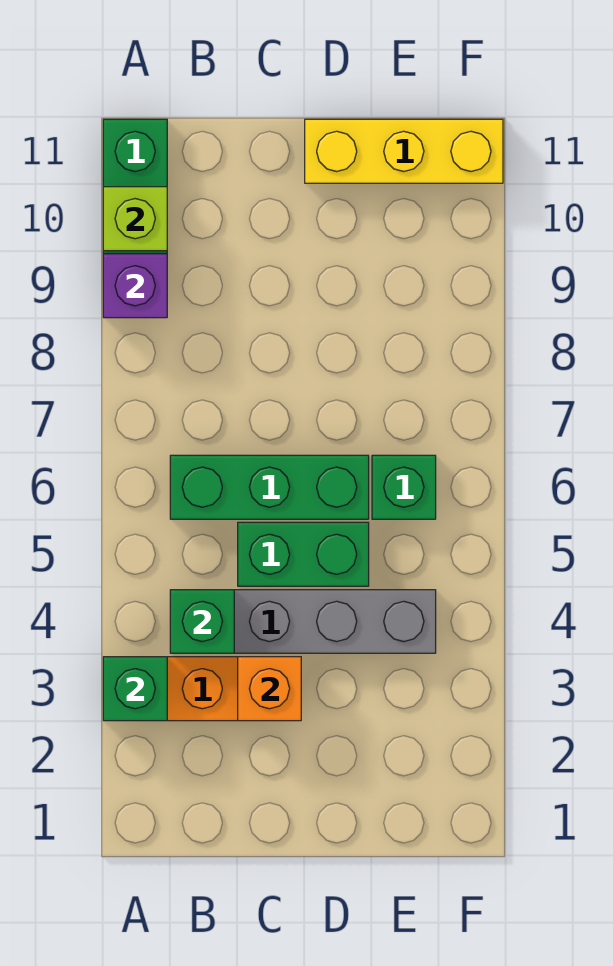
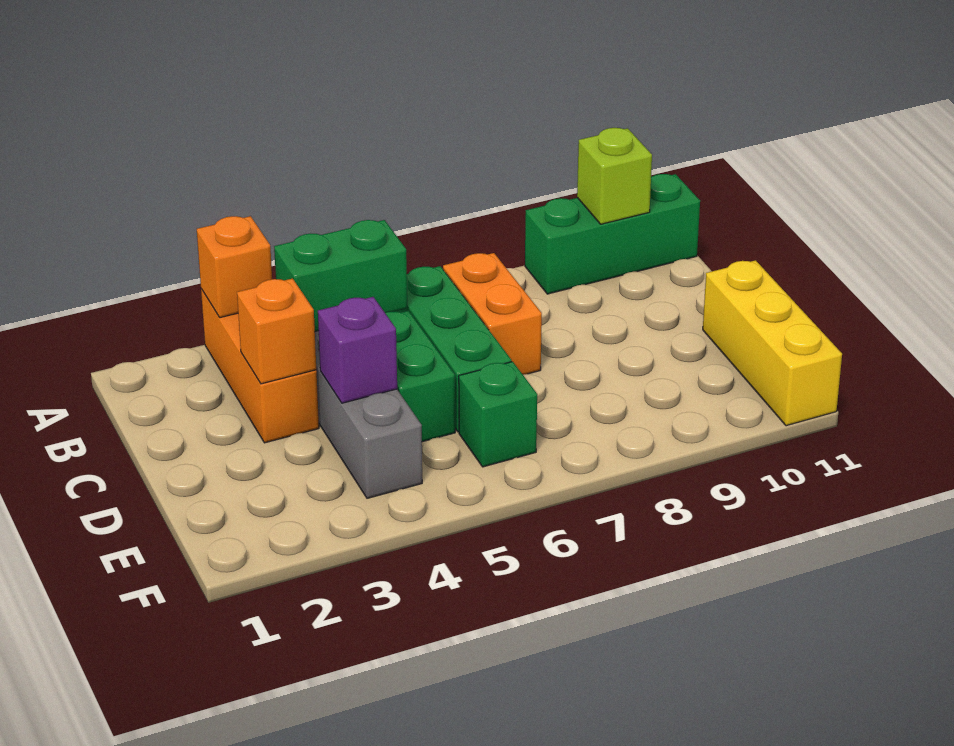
green brick A3 level 2 -> orange brick A3 level 2
purple brick A9 level 2 -> purple brick D4 level 2
green brick B4 level 2 -> green brick B4:B5 level 2
none -> orange brick B7:C7 level 1

